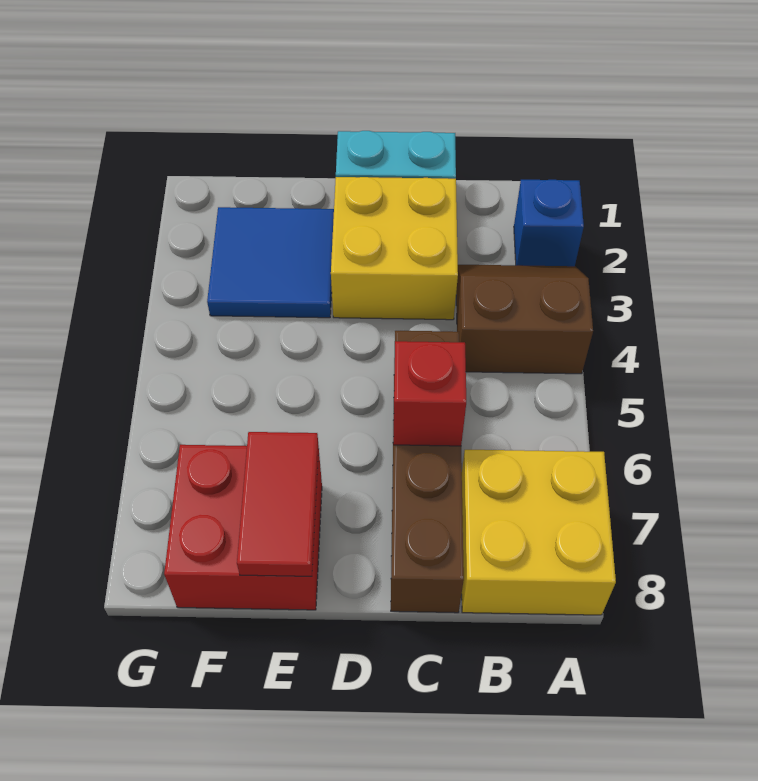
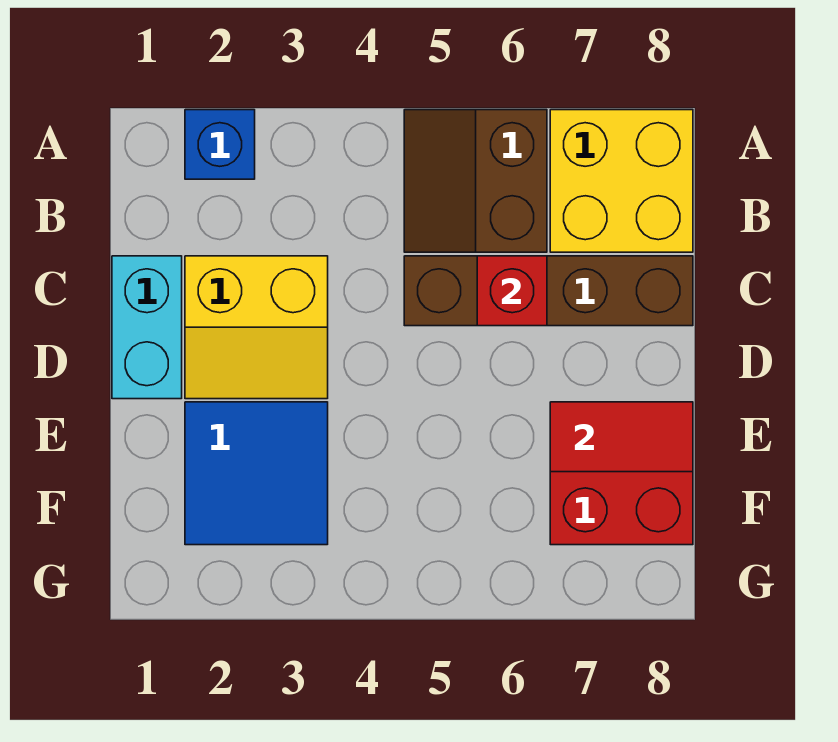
brown slope A3:B4 level 1 top 4 -> brown slope A5:B6 level 1 top 6
yellow brick C2:D3 level 1 -> yellow slope C2:D3 level 1 top C

